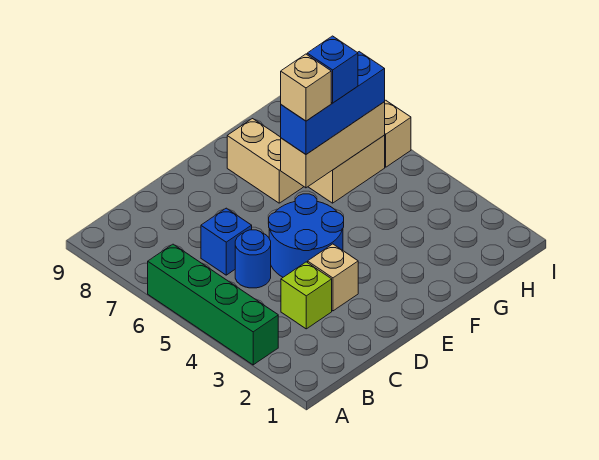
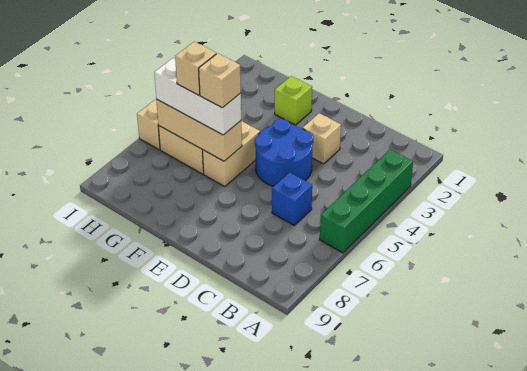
lime brick C3 level 1 -> lime brick F2 level 1
blue round brick C5 level 1 -> none
blue brick F6:H6 level 3 -> white brick F6:H6 level 3
tan brick F7:F8 level 1 -> tan brick F5:F6 level 1
blue brick G6 level 4 -> tan brick G6 level 4

